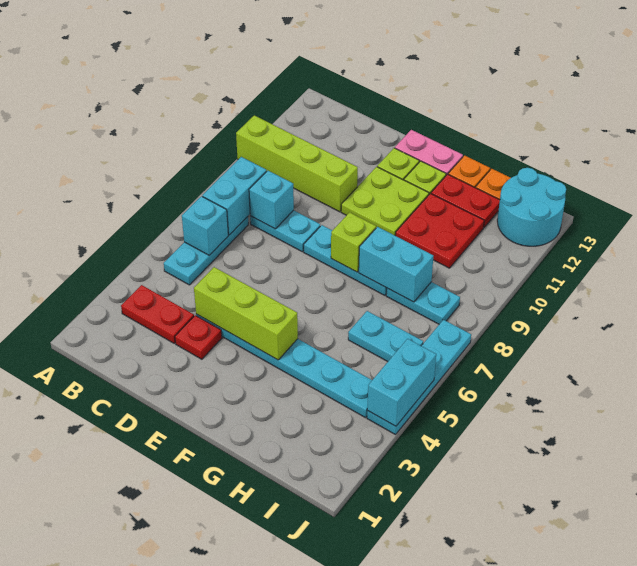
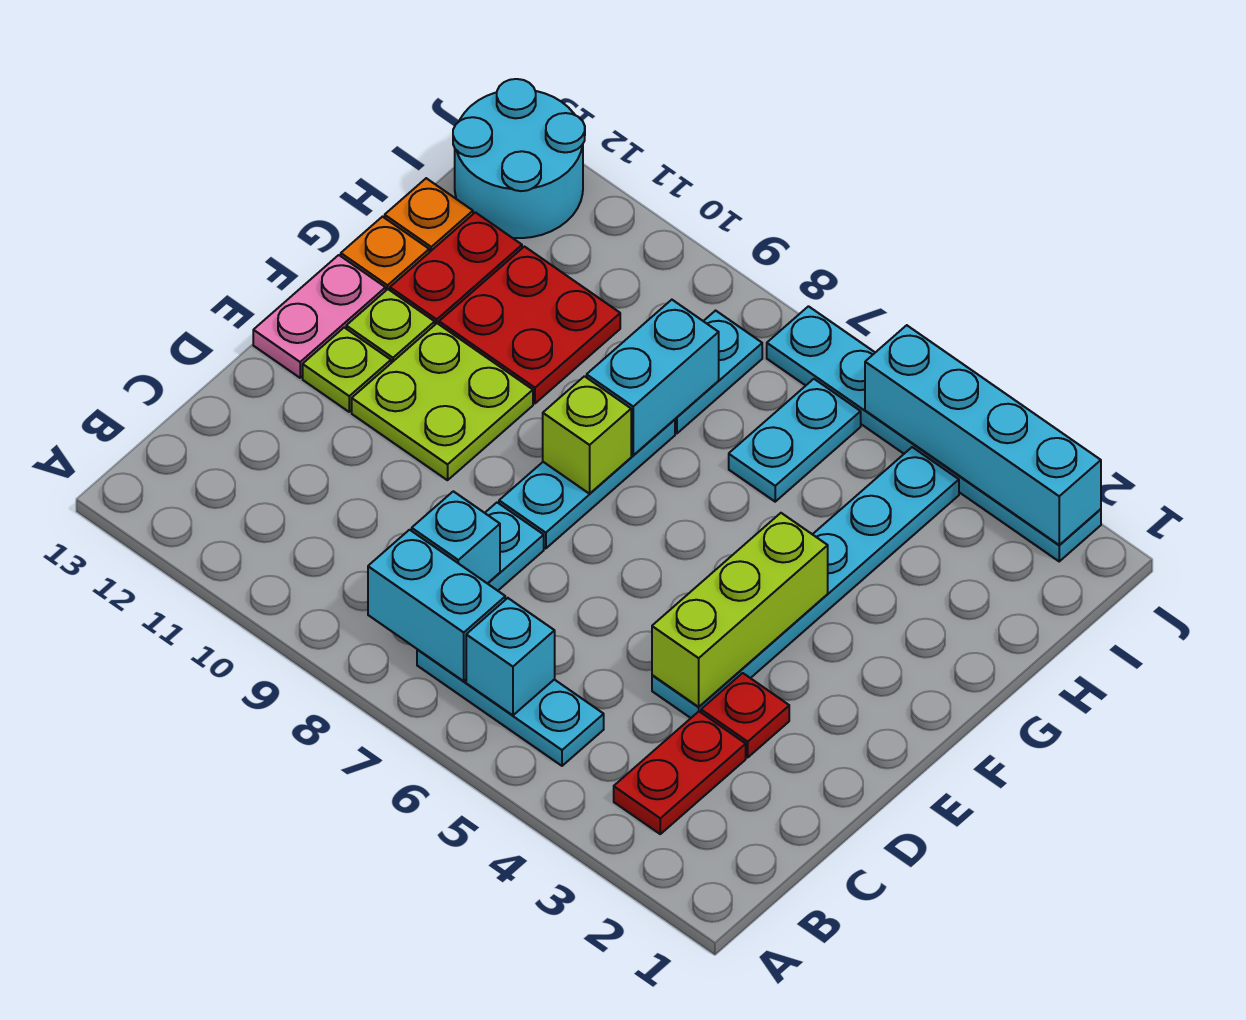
lime brick A10:D10 level 1 -> none
cyan plate J4:J7 level 1 -> cyan plate J2:J7 level 1
cyan brick J4:J5 level 2 -> cyan brick J2:J5 level 2

